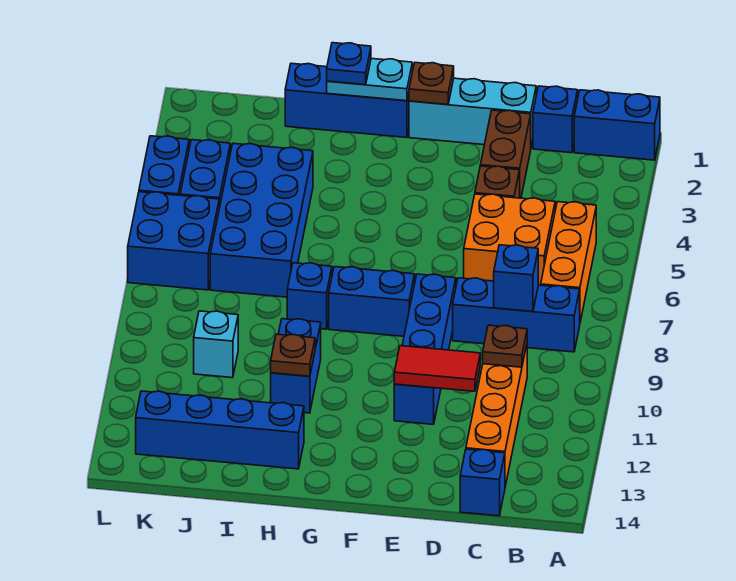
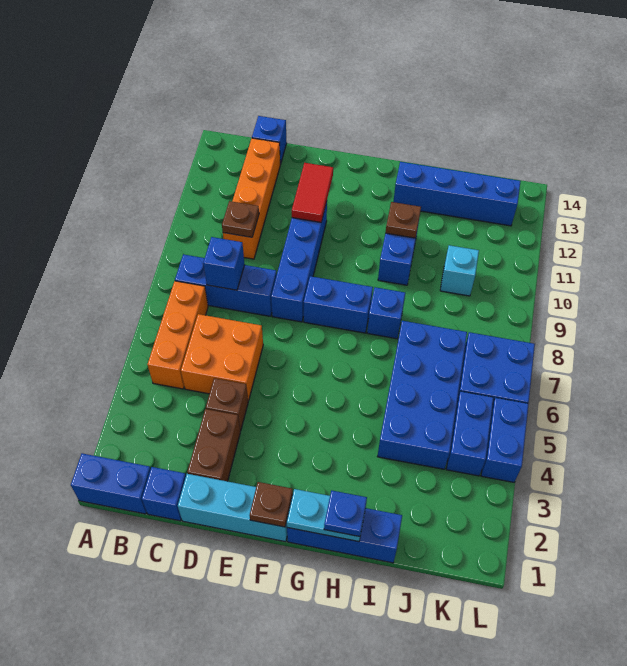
red tile D11:E11 level 2 -> red tile E11:E12 level 2

